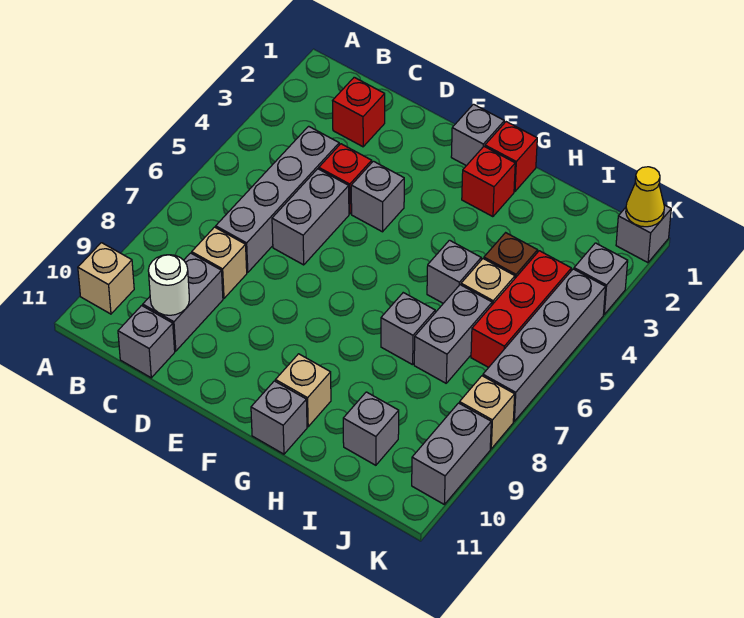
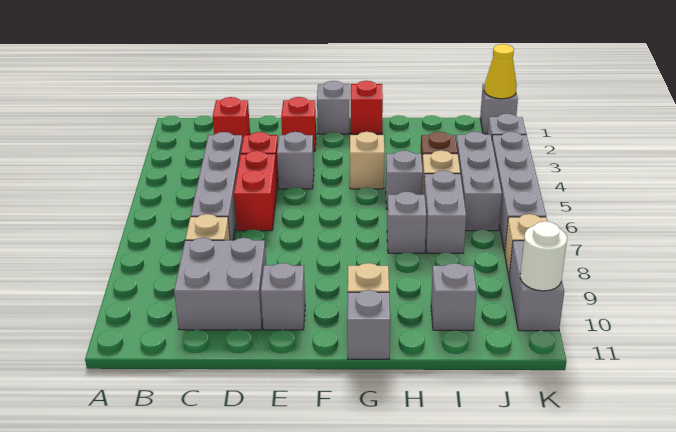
tan brick A10 level 1 -> tan brick G4 level 1
grey brick C9:C10 level 1 -> grey brick C9:D10 level 1
white round brick C10 level 2 -> white round brick K10 level 2
grey brick C11 level 1 -> grey brick E10 level 1
grey brick D5:D6 level 1 -> red brick D5:D6 level 1
red brick G2 level 1 -> red brick E2 level 1
red brick J4:J6 level 1 -> grey brick J4:J6 level 1

